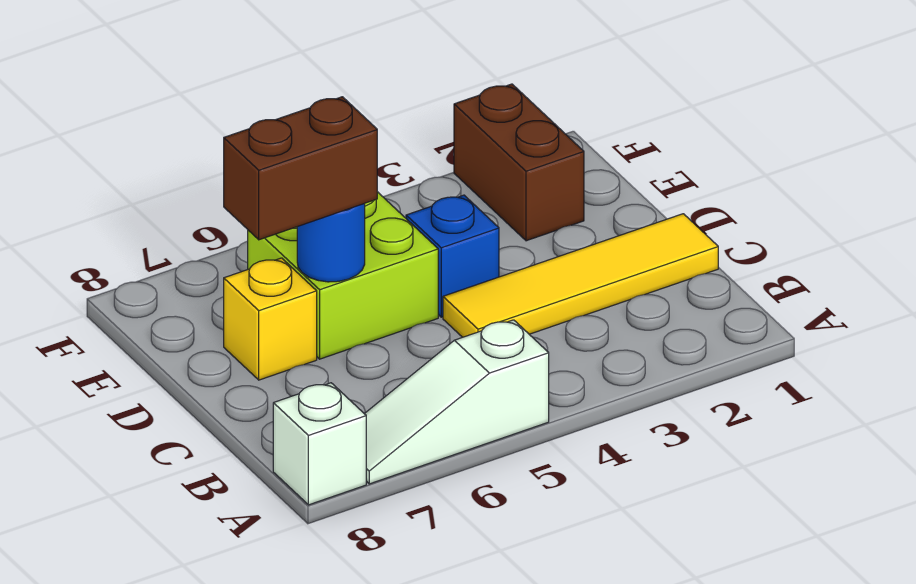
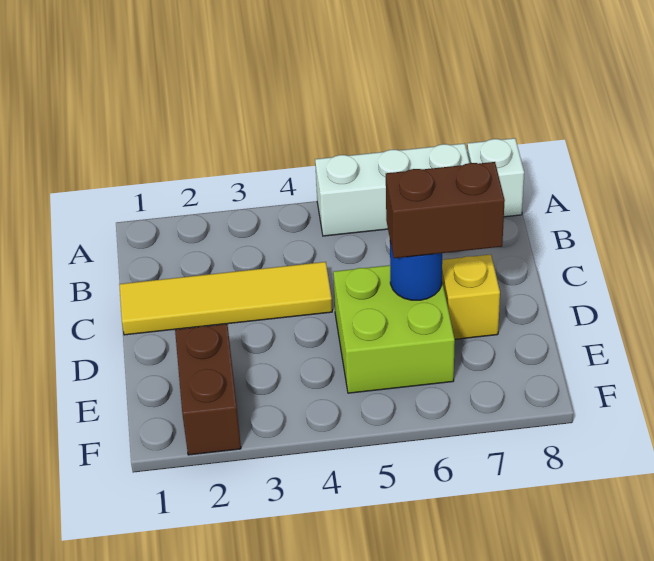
white slope A5:A7 level 1 top 5 -> white brick A5:A7 level 1
blue brick D4 level 1 -> none

